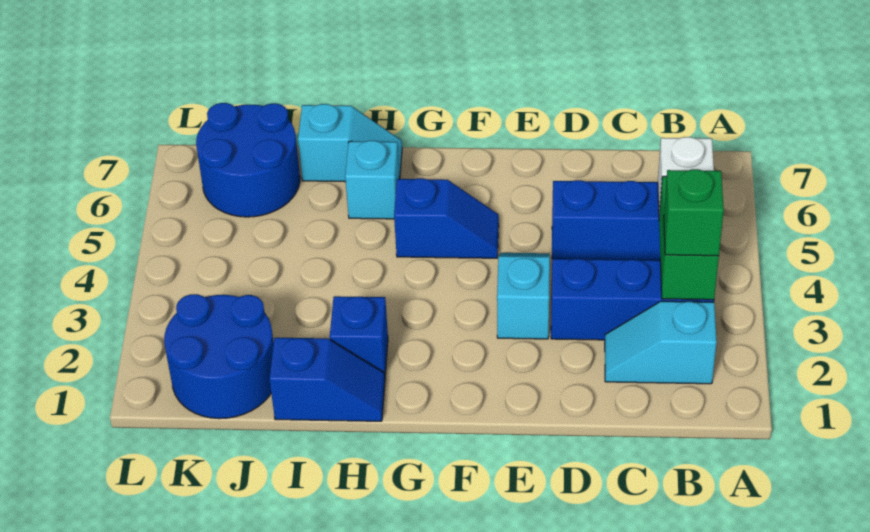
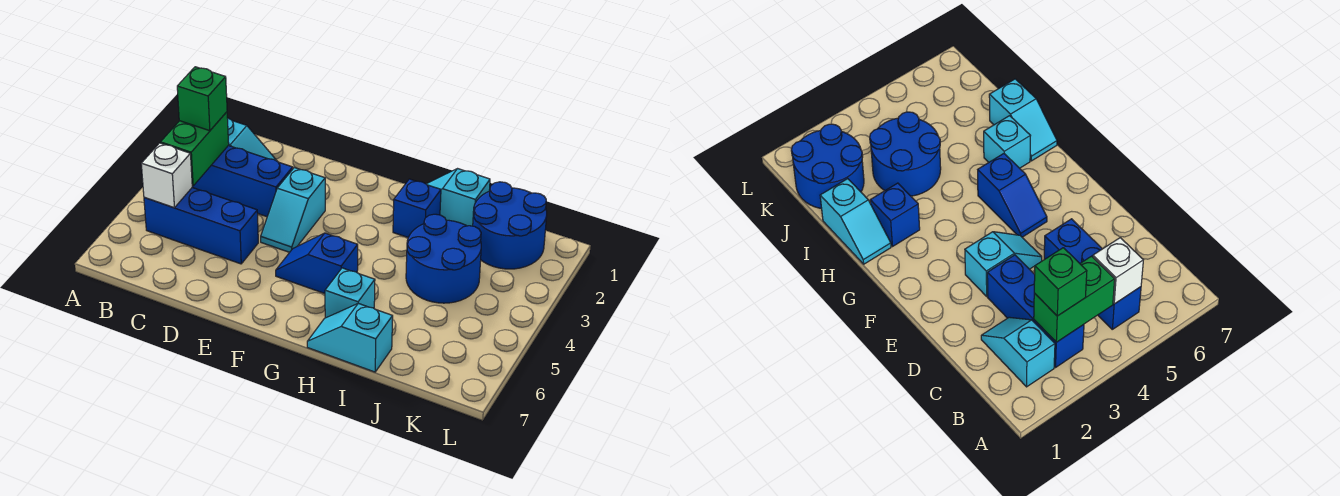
blue slope H1:I1 level 1 top I -> cyan slope H1:I1 level 1 top I
blue round brick J6:K7 level 1 -> blue round brick I3:J4 level 1

